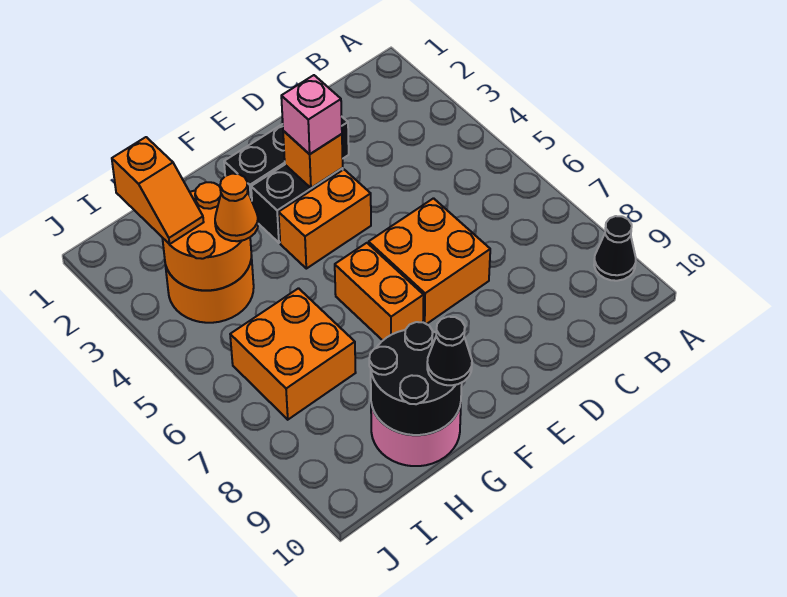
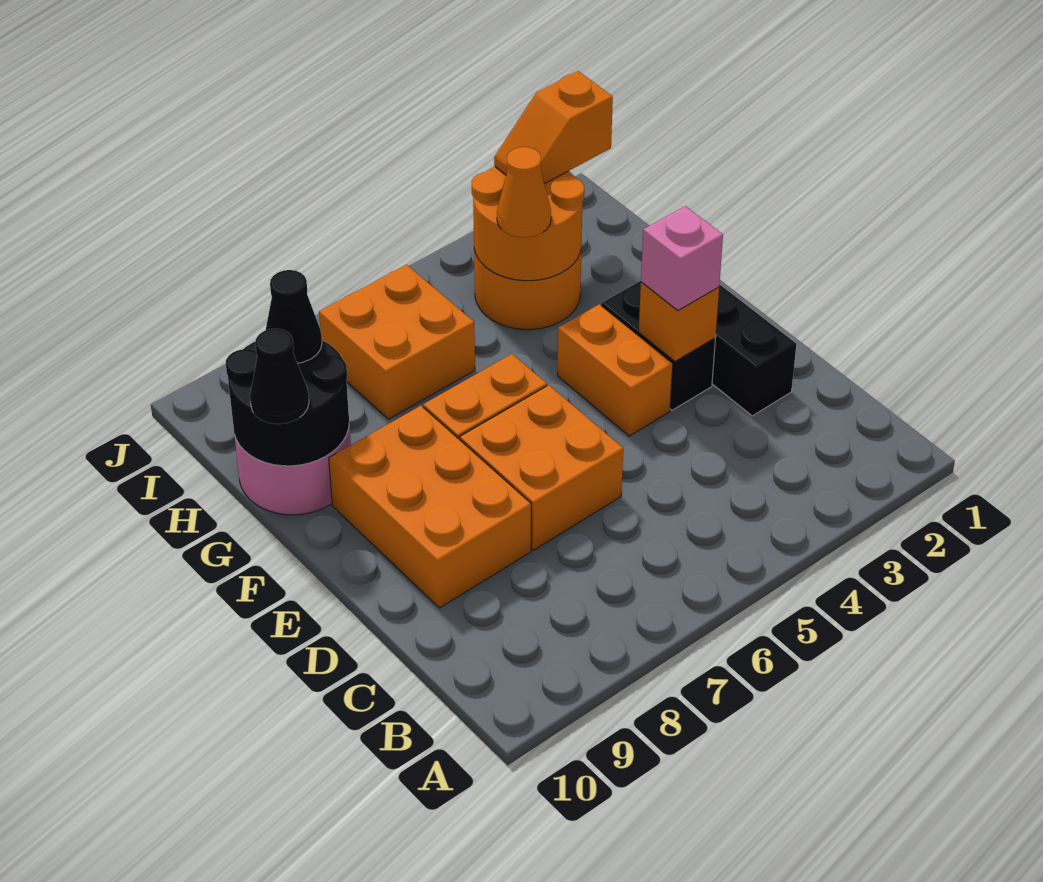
black cone A9 level 1 -> black cone H9 level 3
none -> orange brick D8:F9 level 1

